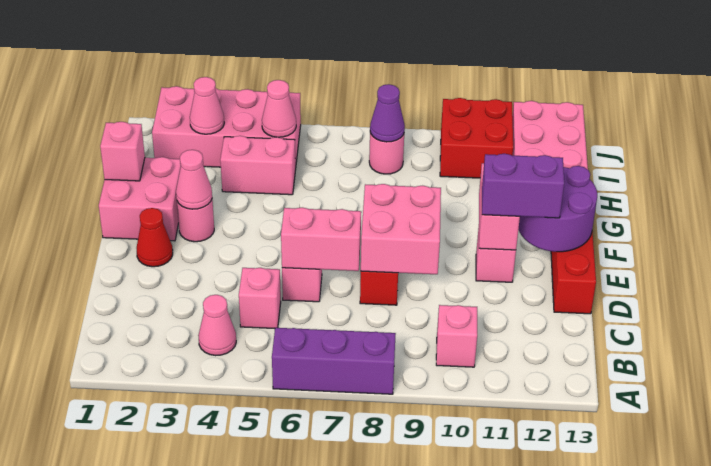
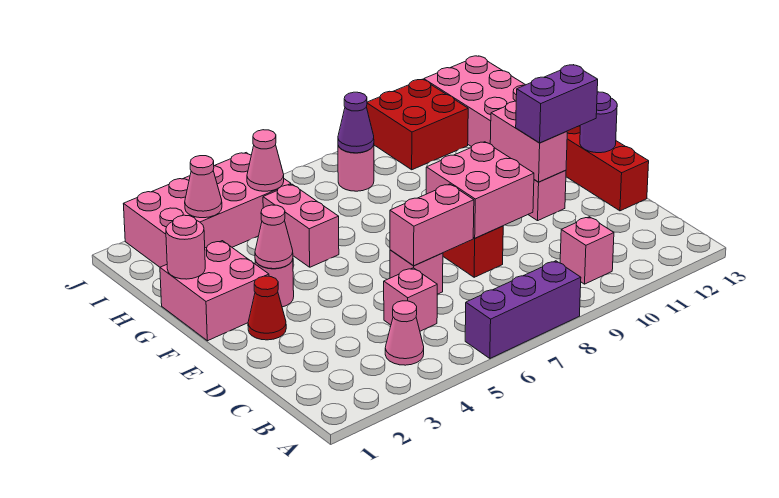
purple round brick E12:F13 level 2 -> purple round brick E13 level 2
pink brick G1 level 2 -> pink round brick G1 level 2
pink brick H4:H5 level 1 -> pink brick G5:H5 level 1

